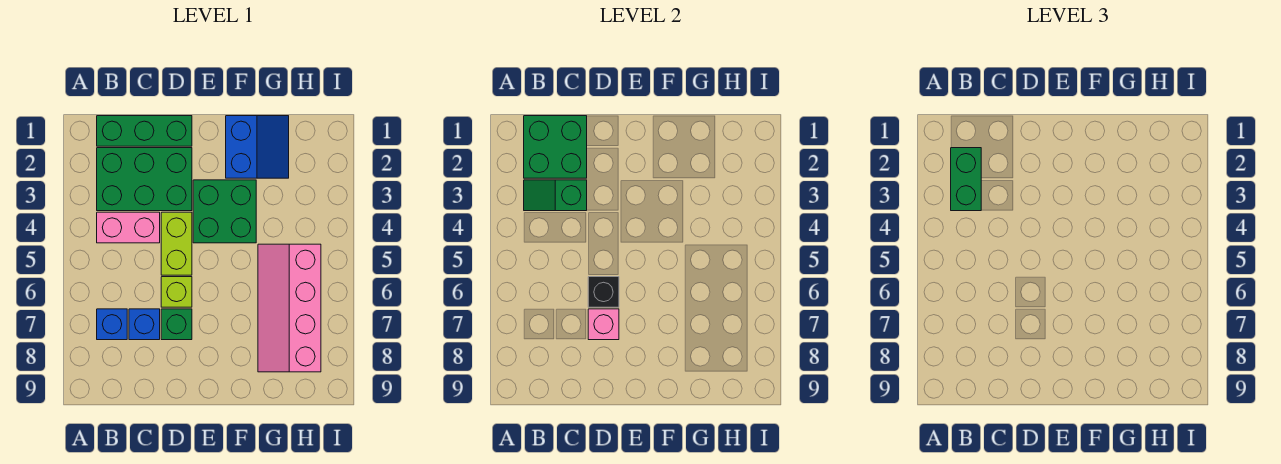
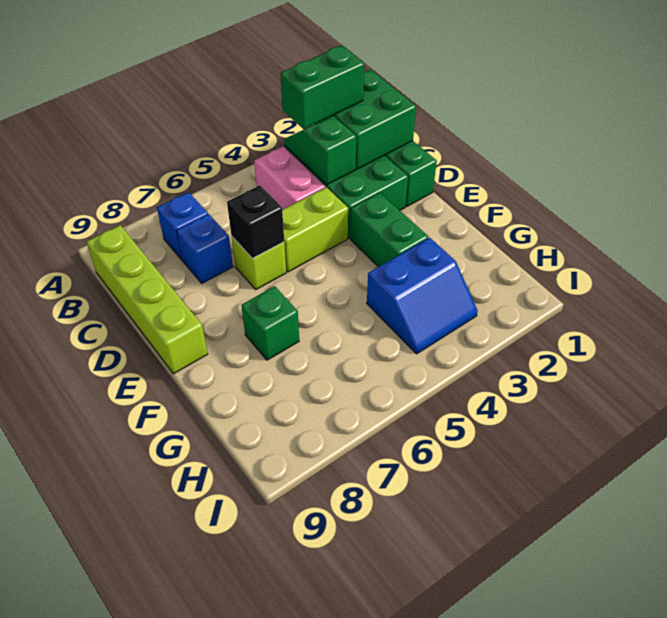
none -> lime brick B9:E9 level 1
green brick D7 level 1 -> green brick F7 level 1
pink brick D7 level 2 -> none
green brick E3:F4 level 1 -> green brick E3:F3 level 1
blue slope F1:G2 level 1 top F -> blue slope G3:H4 level 1 top G
pink slope G5:H8 level 1 top H -> none

